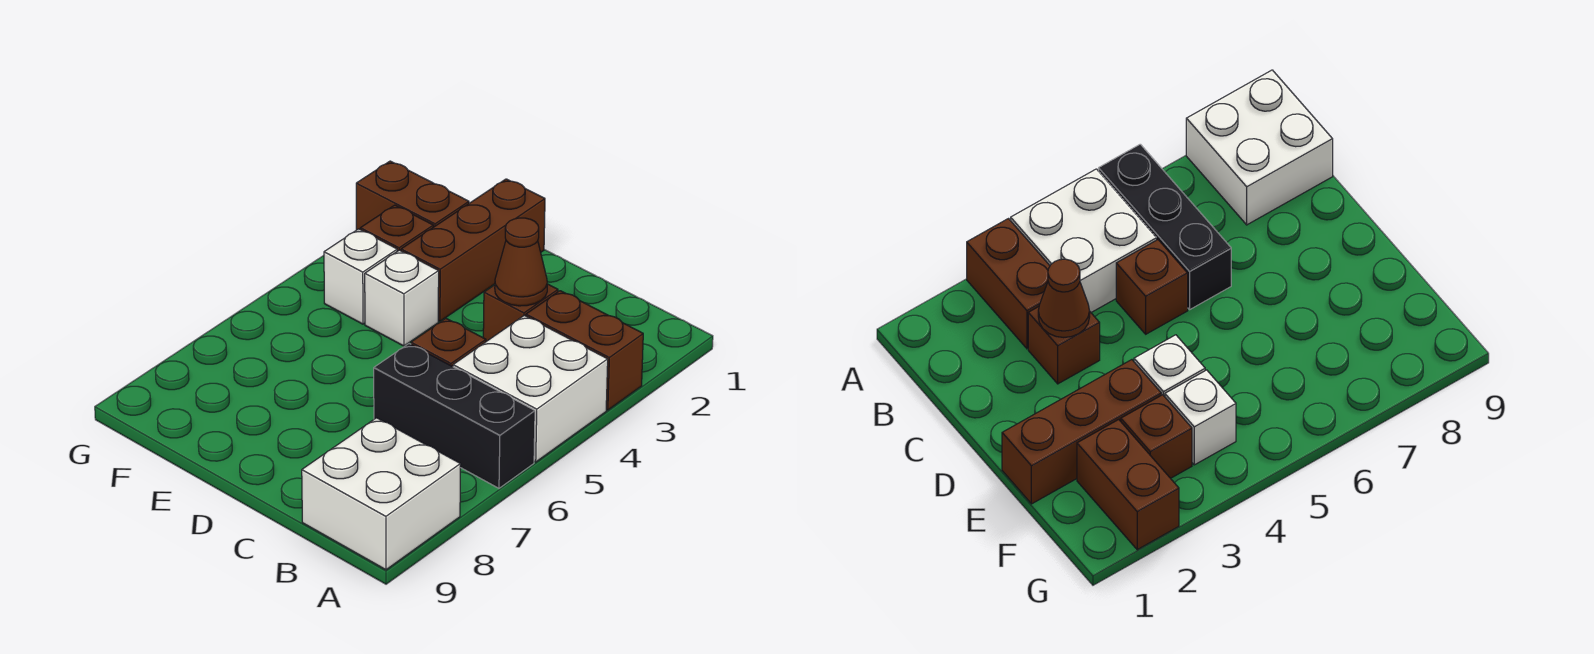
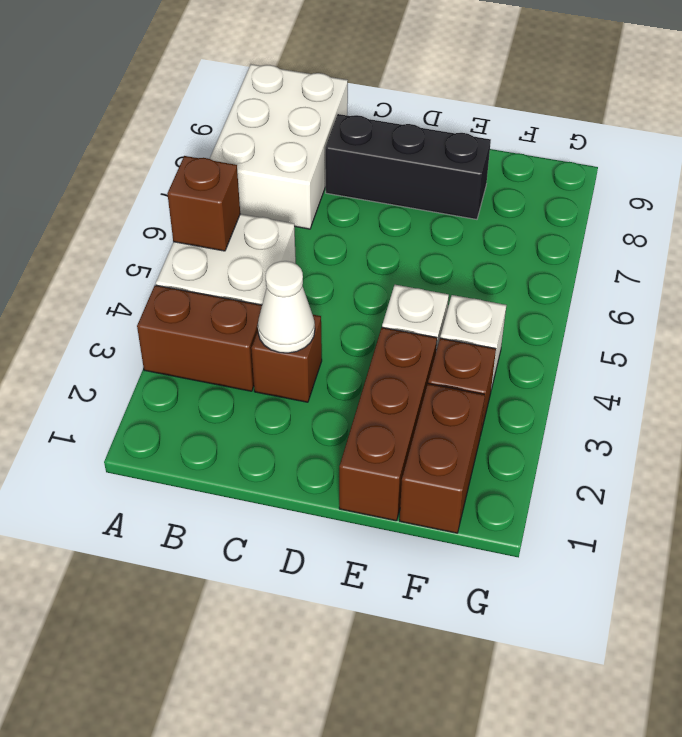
black brick A6:C6 level 1 -> black brick C8:E8 level 1
white brick A8:B9 level 1 -> white brick A7:B9 level 1
brown cone C3 level 2 -> white cone C3 level 2
brown brick C5 level 1 -> brown brick A5 level 2
brown brick F2:G2 level 1 -> brown brick F1:F2 level 1

